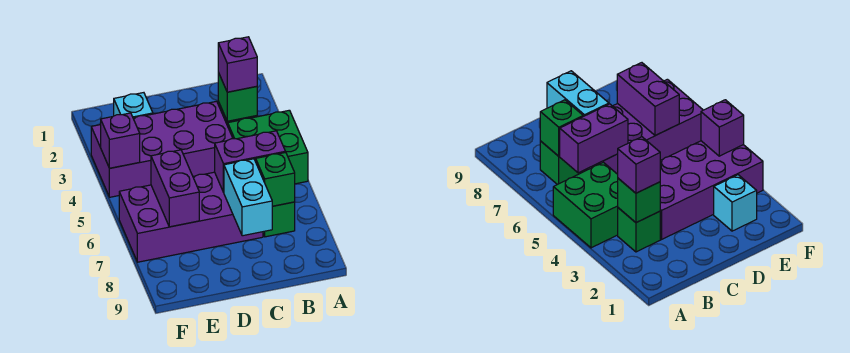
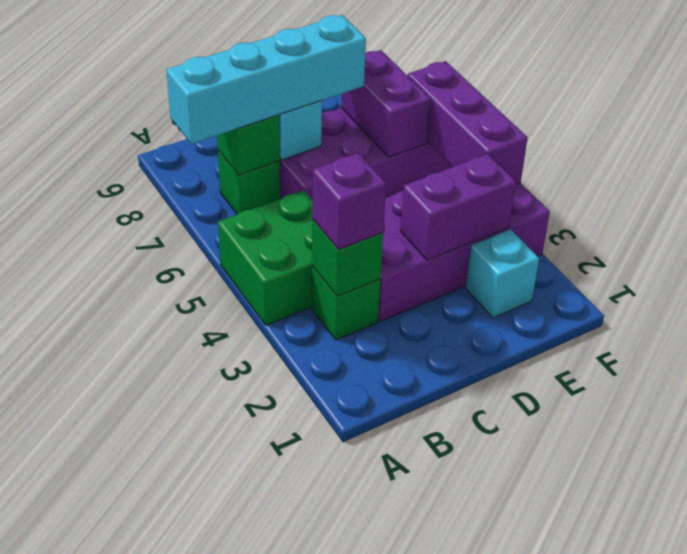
none -> cyan brick A7:D7 level 3
purple brick B6:C6 level 2 -> purple brick D3:E3 level 2
purple brick F4 level 2 -> purple brick F4:F6 level 2

